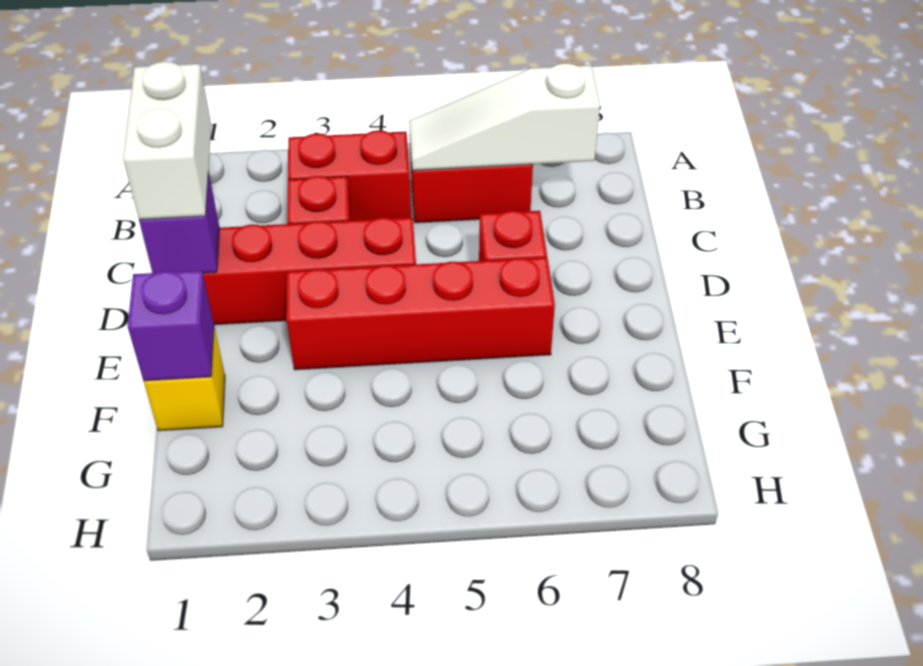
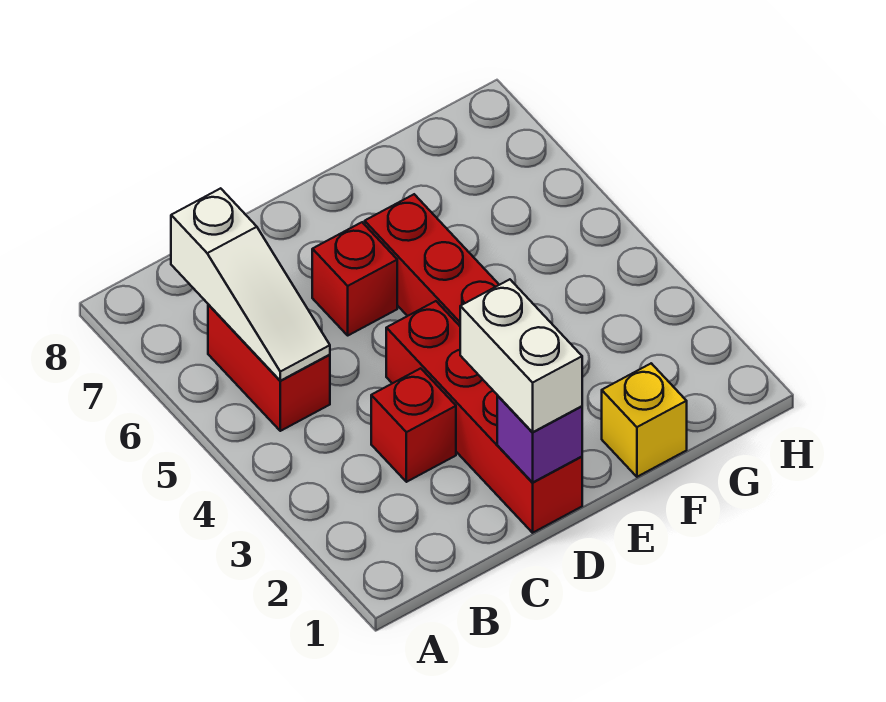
red brick B3:B4 level 1 -> none
white brick C1:D1 level 3 -> white brick D1:D2 level 3
purple brick F1 level 2 -> none

